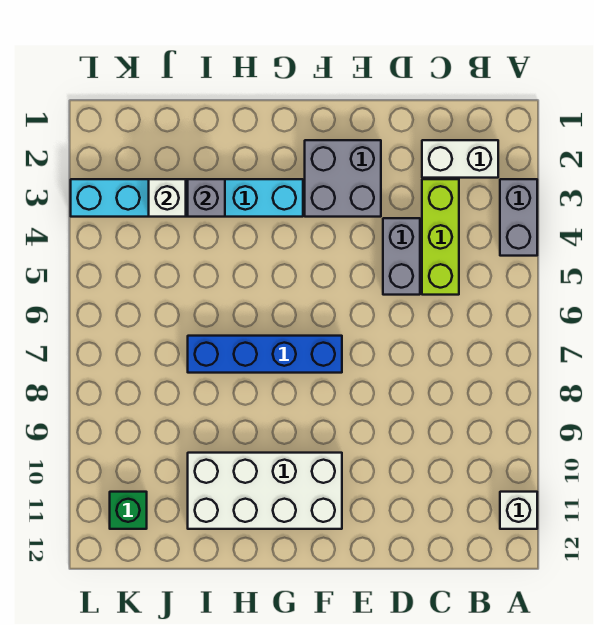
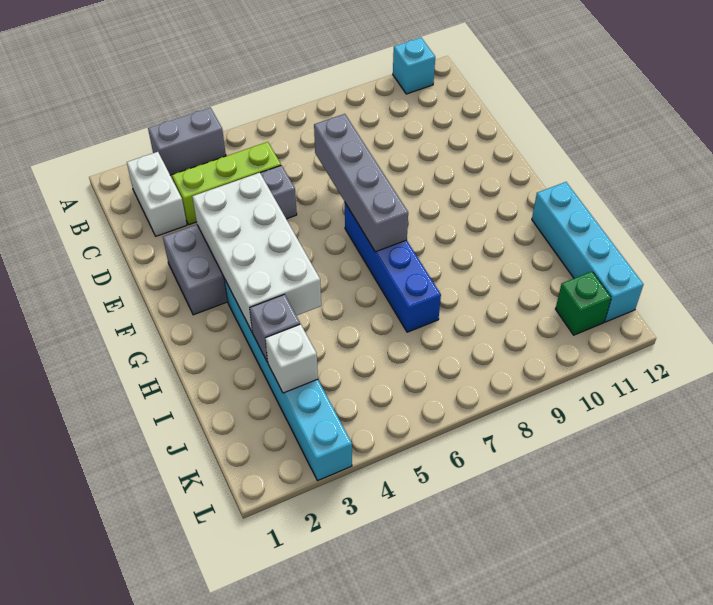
white brick A11 level 1 -> cyan brick A11 level 1
none -> grey brick D7:G7 level 2
white brick F10:I11 level 1 -> white brick E3:H4 level 2
none -> cyan brick H12:K12 level 1

